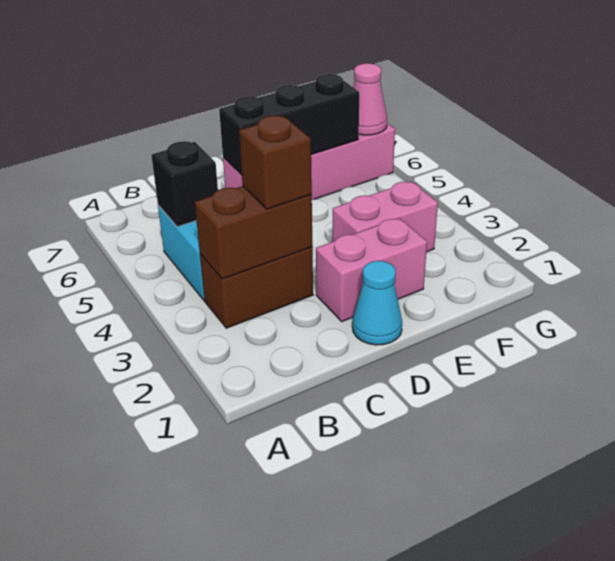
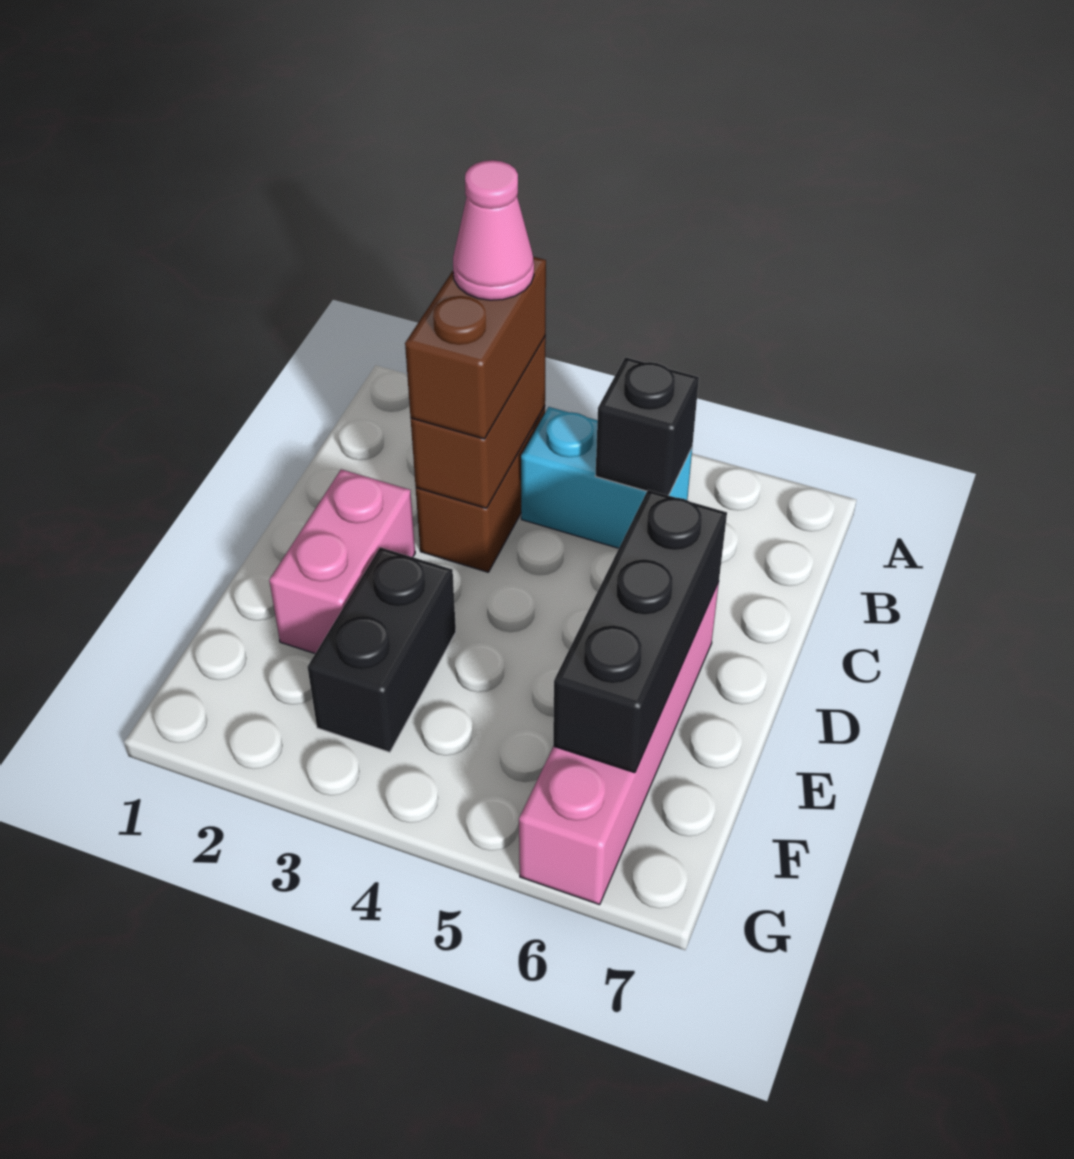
brown brick C3 level 3 -> brown brick B3:C3 level 3
cyan cone D1 level 1 -> none
pink brick E3:F3 level 1 -> black brick E3:F3 level 1
pink cone G6 level 2 -> pink cone B3 level 4

